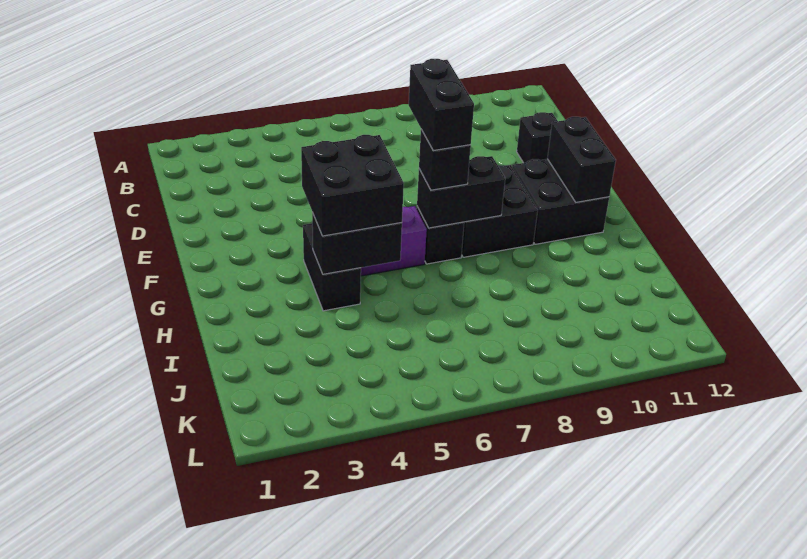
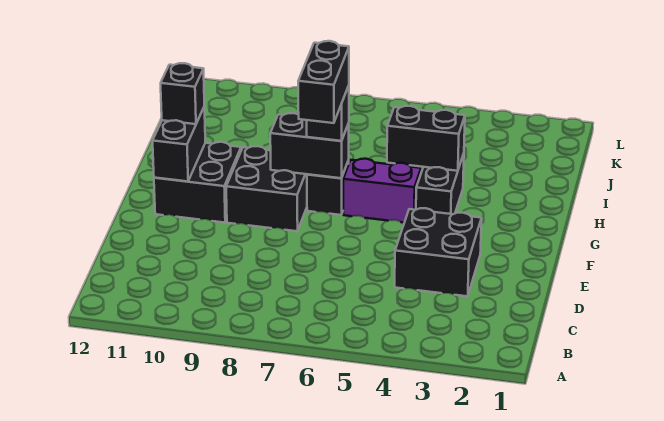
black brick D11 level 1 -> black brick G11 level 3
black brick G4:H5 level 3 -> black brick D3:E4 level 1

